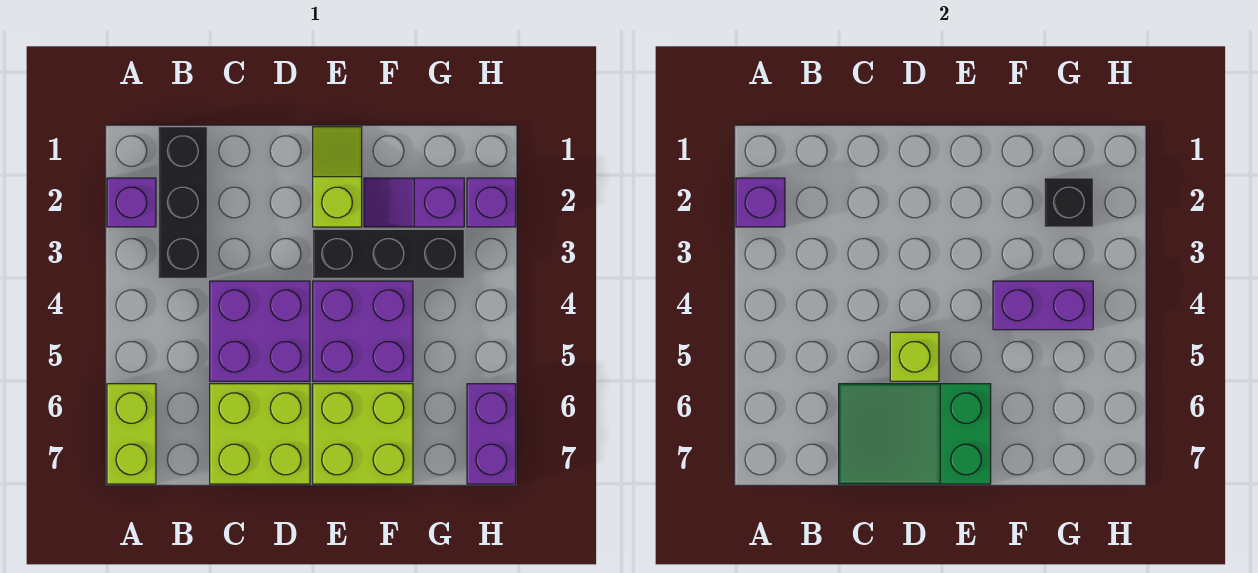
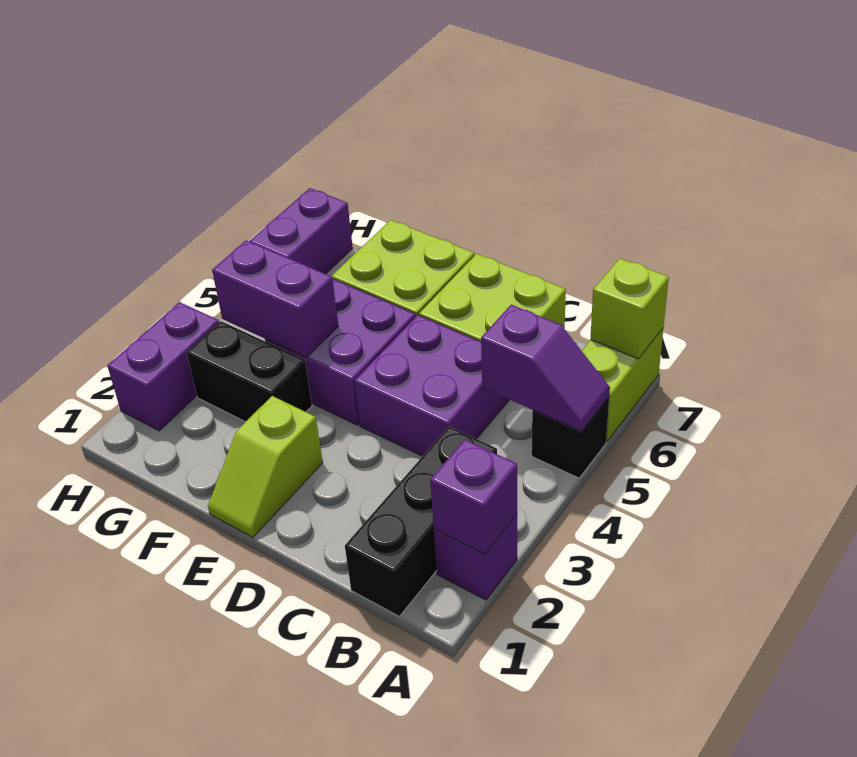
green slope C6:E7 level 2 top E -> none
lime brick D5 level 2 -> lime brick A7 level 2
black brick E3:G3 level 1 -> black brick F3:G3 level 1
purple slope F2:G2 level 1 top G -> purple slope A5:B5 level 2 top B
black brick G2 level 2 -> black brick A5 level 1
purple brick H2 level 1 -> purple brick H2:H3 level 1

